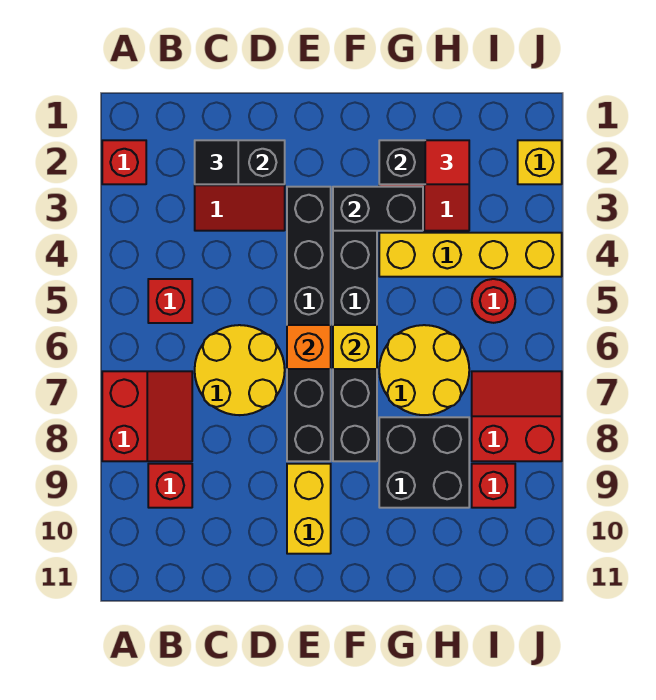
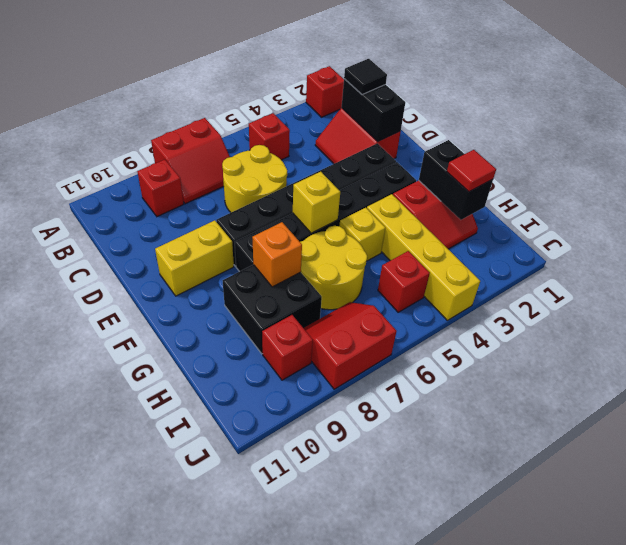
orange brick E6 level 2 -> orange brick G8 level 2
black brick F3:G3 level 2 -> none
red round brick I5 level 1 -> red brick I5 level 1
red slope I7:J8 level 1 top 8 -> red slope I7:J8 level 1 top J
yellow brick J2 level 1 -> yellow brick G5 level 1

